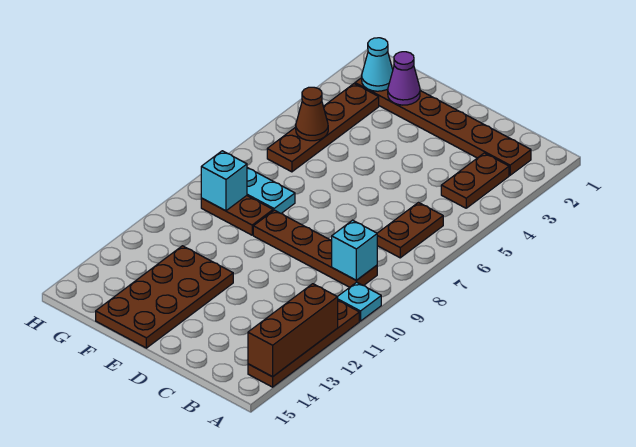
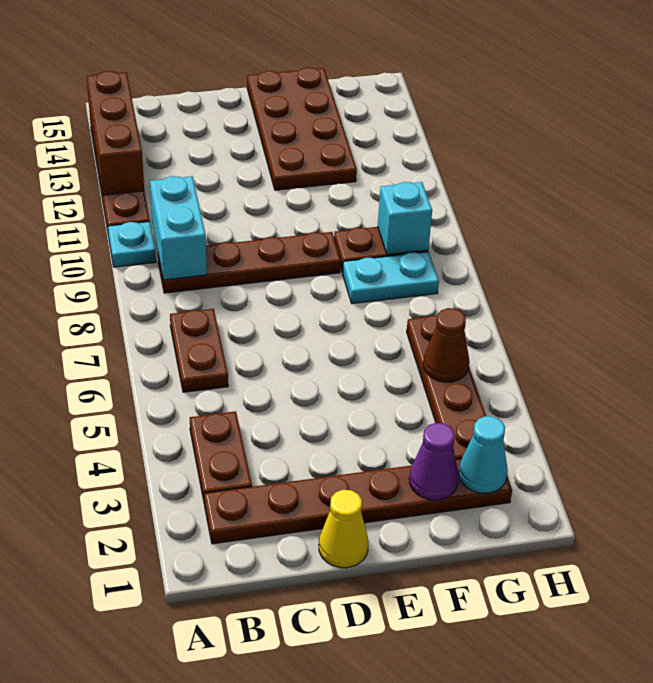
cyan brick B9 level 2 -> cyan brick B9:B10 level 2
none -> yellow cone D1 level 1

